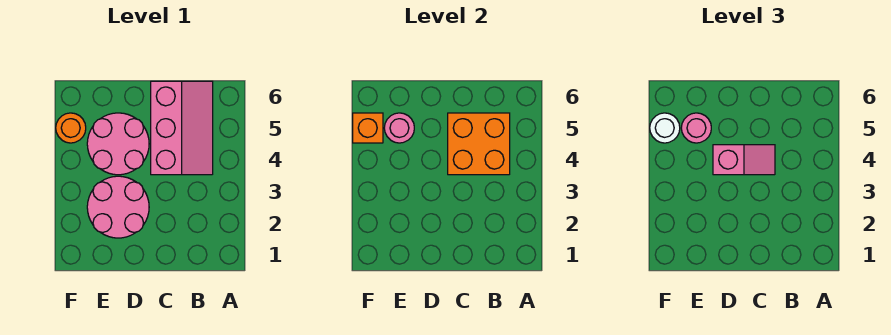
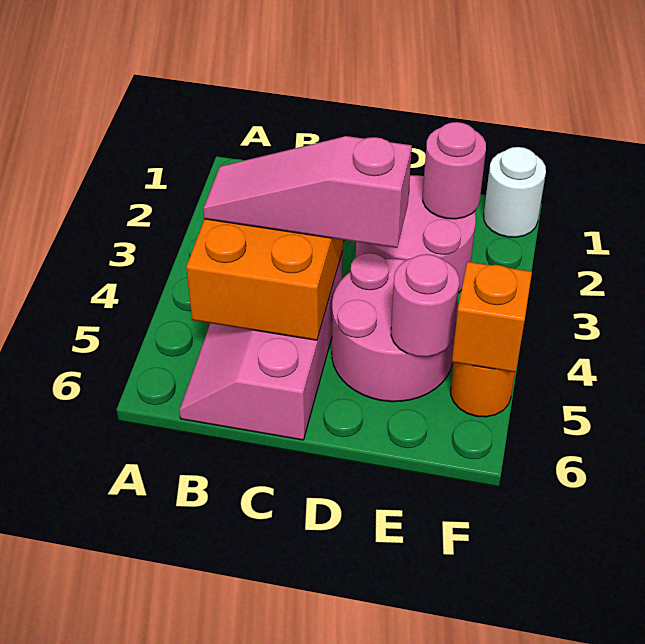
pink slope C4:D4 level 3 top D -> pink slope B4:D4 level 3 top D
pink round brick E5 level 3 -> pink round brick E2 level 2
white round brick F5 level 3 -> white round brick F1 level 1

